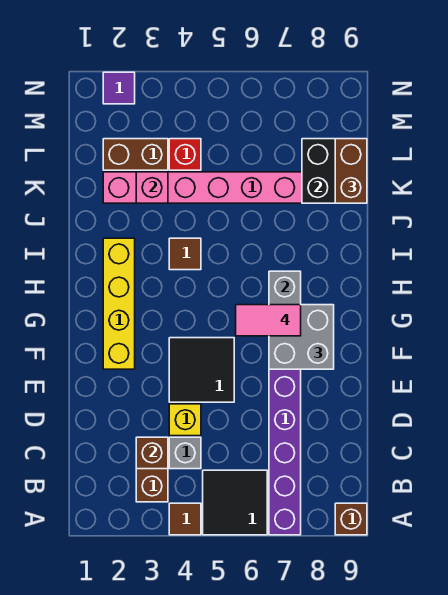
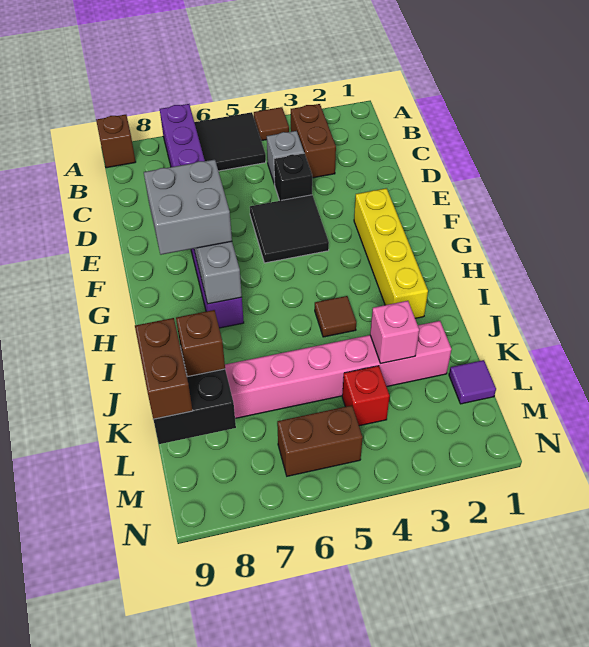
brown brick C3 level 2 -> brown brick K8 level 3
yellow brick D4 level 1 -> black brick D4 level 1
pink tile G6:G7 level 4 -> none
brown brick L2:L3 level 1 -> brown brick M5:M6 level 1
purple tile N2 level 1 -> purple tile L1 level 1

